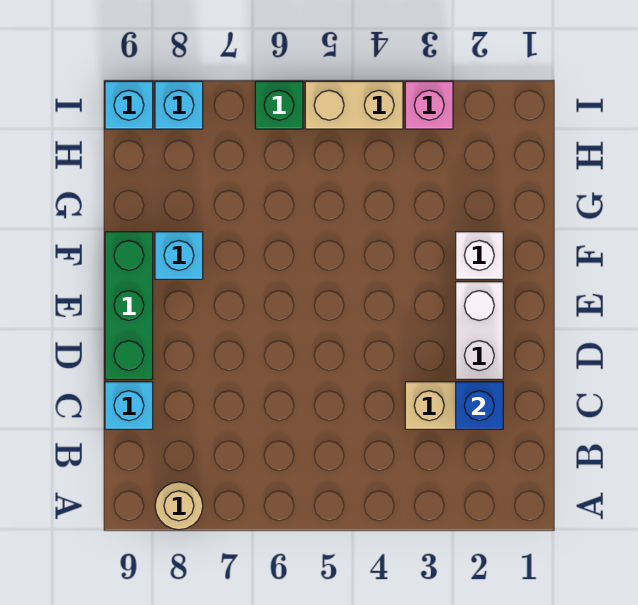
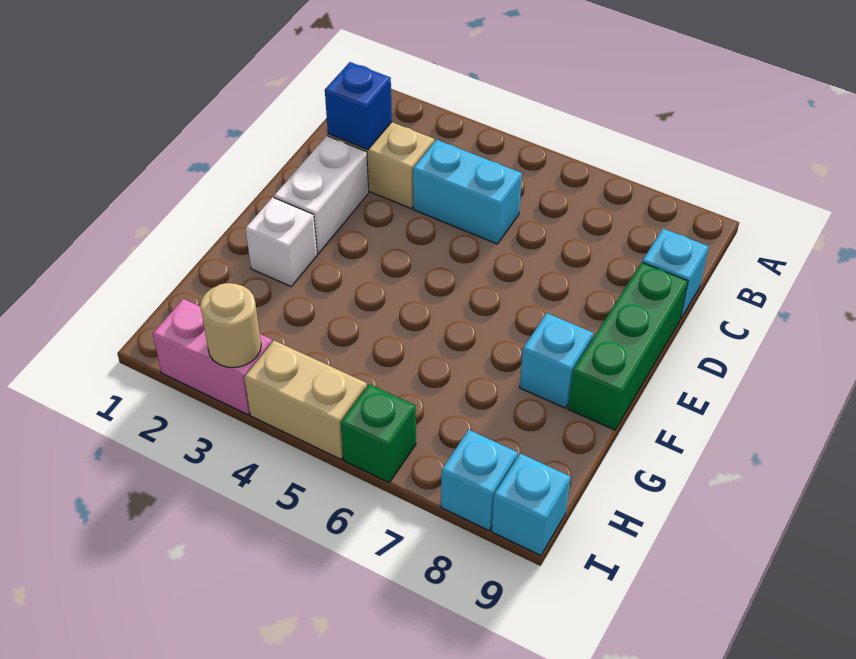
tan round brick A8 level 1 -> tan round brick I3 level 2
none -> cyan brick C4:C5 level 1
pink brick I3 level 1 -> pink brick I2:I3 level 1

